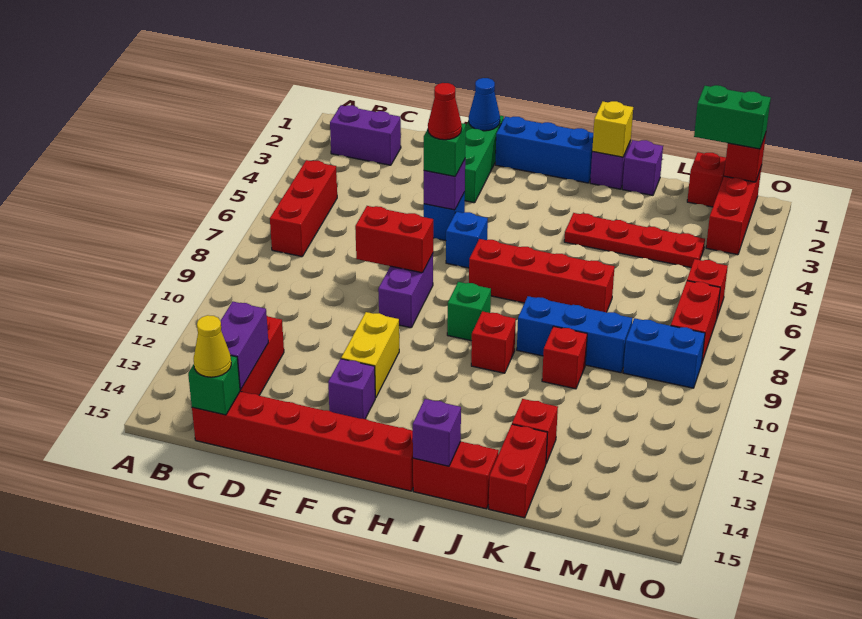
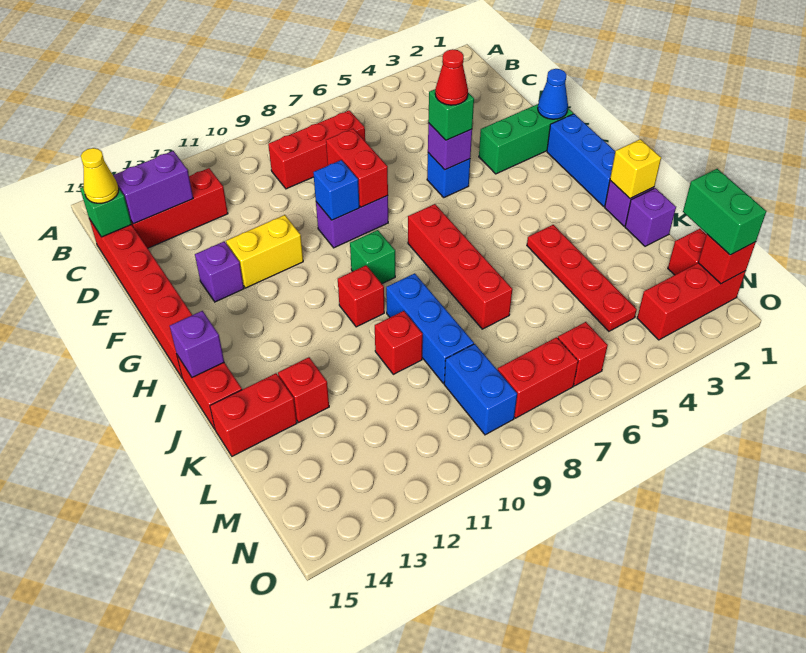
purple brick B2:C2 level 1 -> none
red brick B5:B7 level 1 -> red brick C7:C9 level 1
blue brick G6 level 1 -> blue brick F9 level 2

